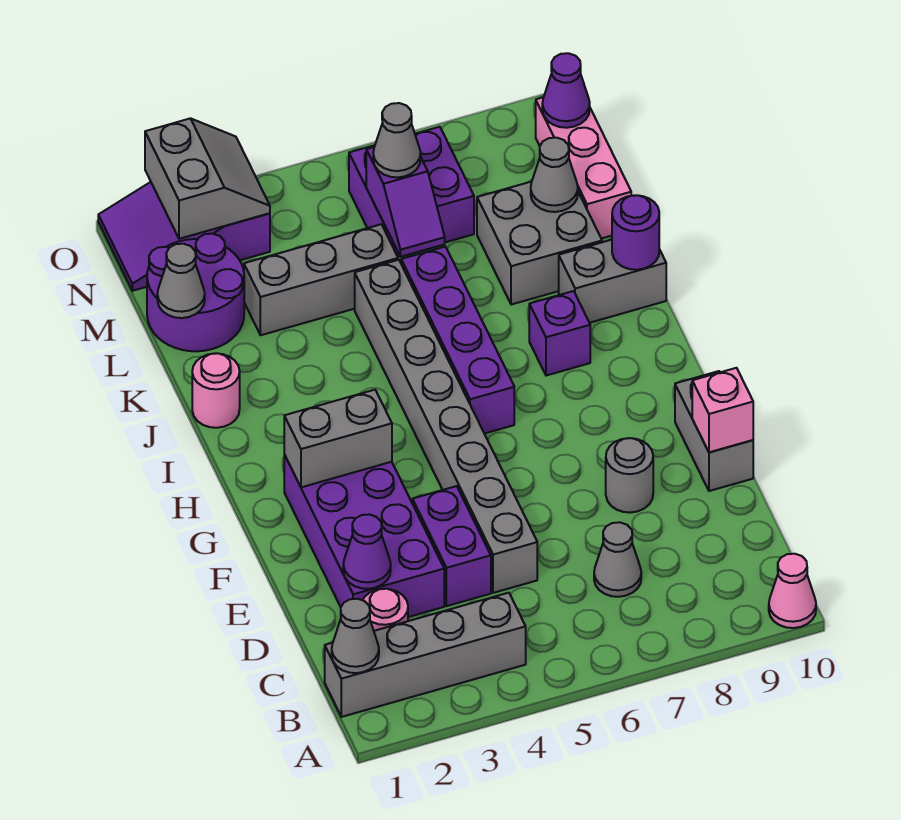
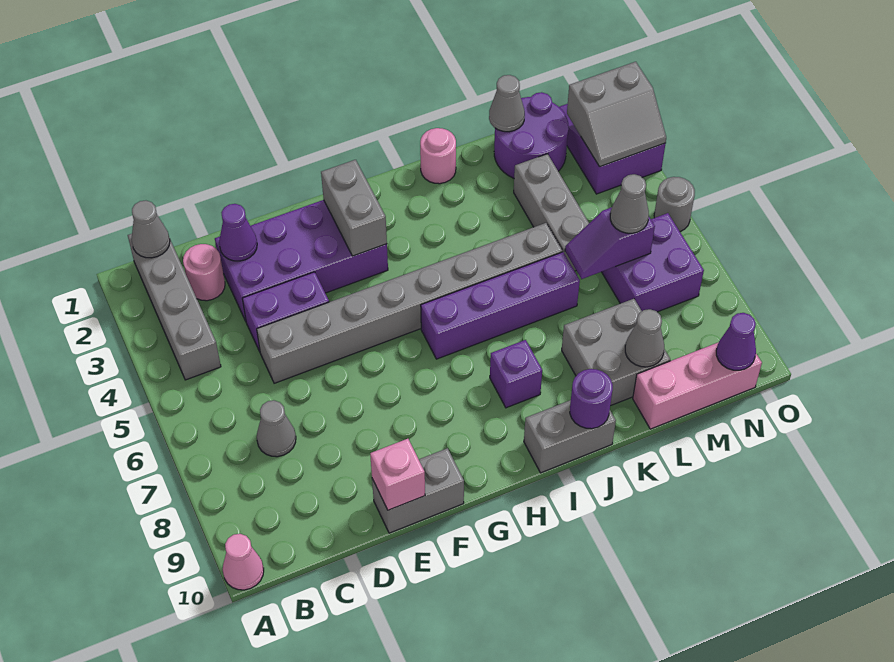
grey round brick E8 level 1 -> grey round brick O5 level 1
grey brick J9:J10 level 1 -> grey brick I10:J10 level 1

